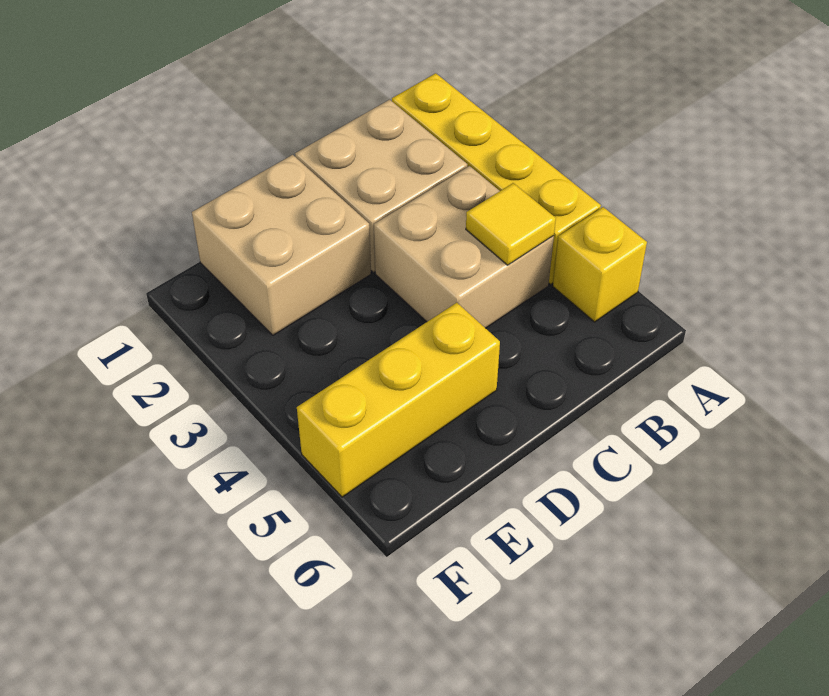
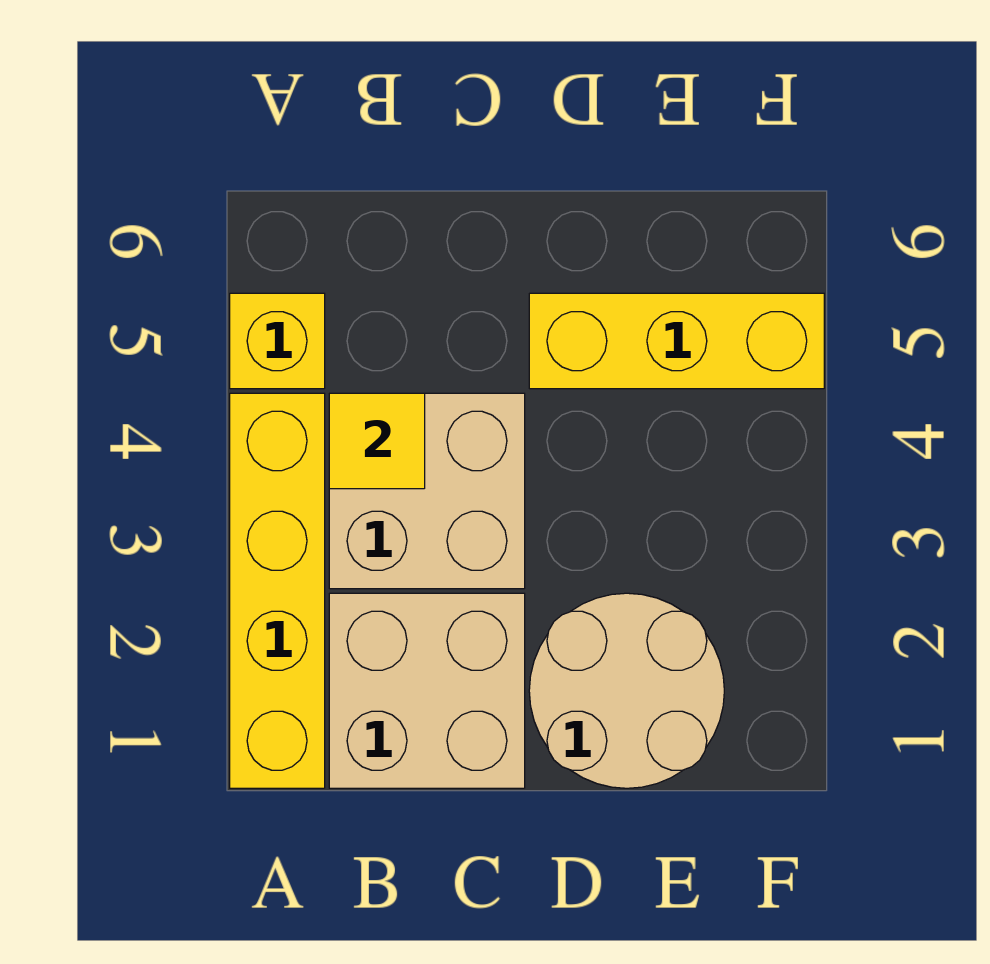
tan brick D1:E2 level 1 -> tan round brick D1:E2 level 1

